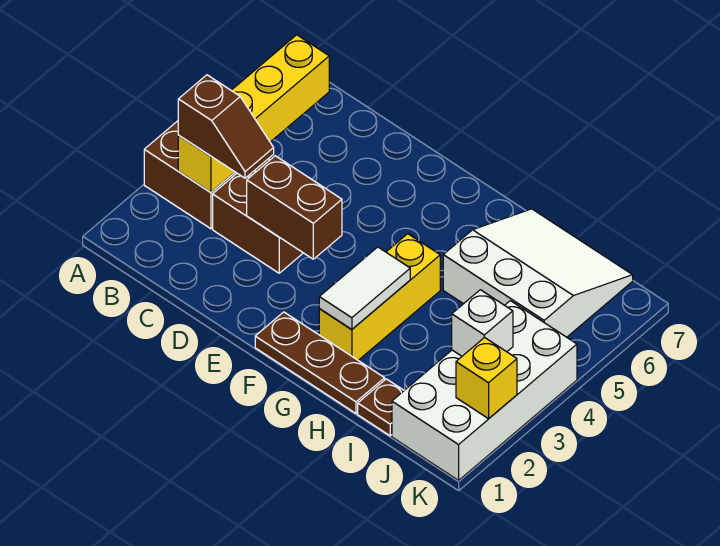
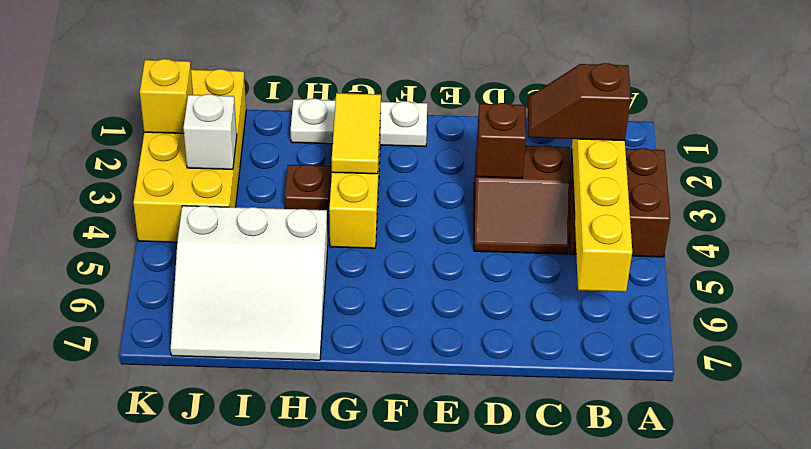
brown brick D3:E3 level 2 -> brown brick D3 level 2
brown plate F1:H1 level 1 -> white plate F1:H1 level 1
white tile G2:G3 level 2 -> yellow tile G2:G3 level 2
brown plate I1 level 1 -> brown plate H3 level 1
white brick J1:K4 level 1 -> yellow brick J1:K4 level 1

